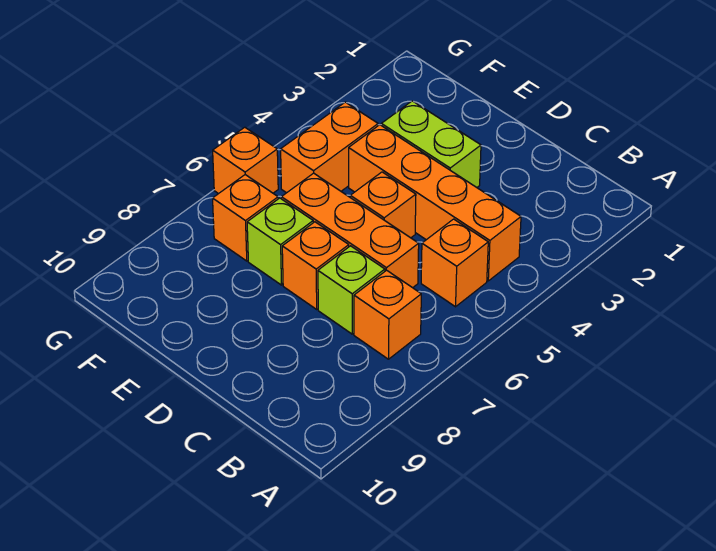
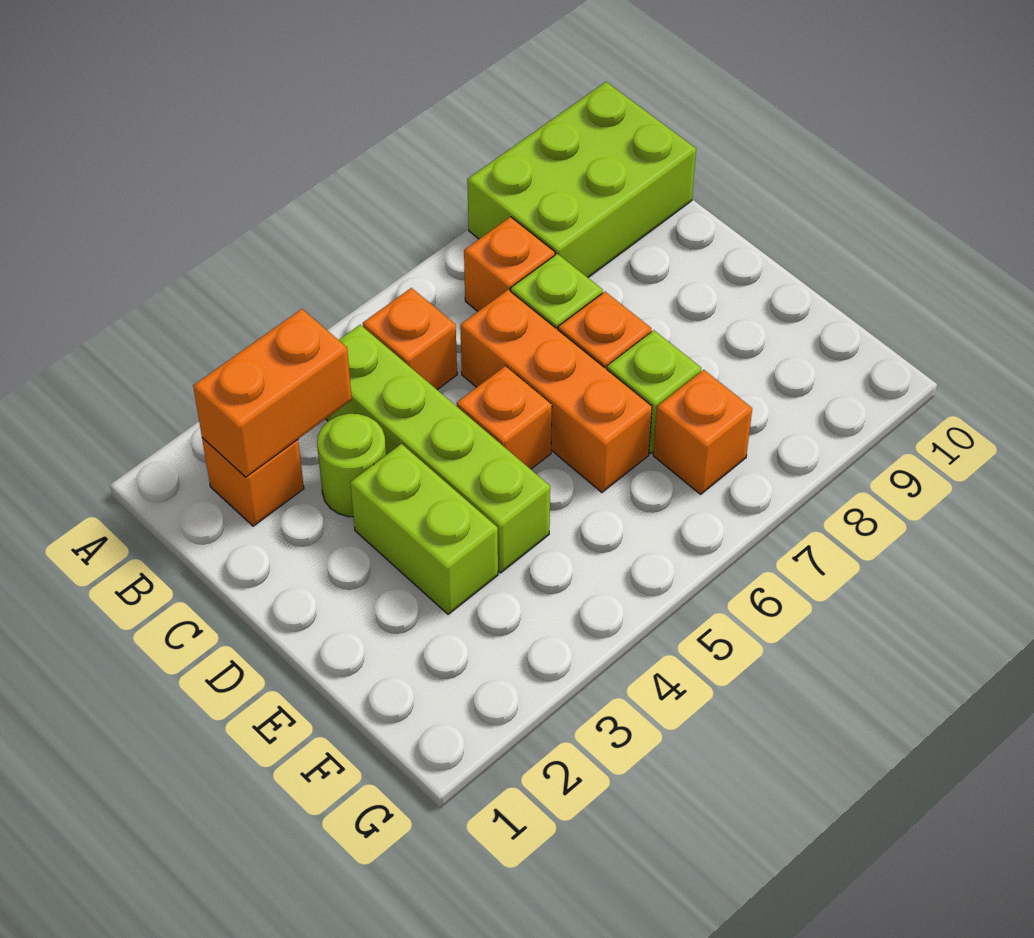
none -> lime brick A8:B10 level 1
orange brick B4:E4 level 1 -> lime brick B4:E4 level 1
none -> lime round brick C3 level 1
orange brick F4:F5 level 1 -> orange brick B2:B3 level 2
orange brick G6 level 1 -> orange brick B2 level 1

